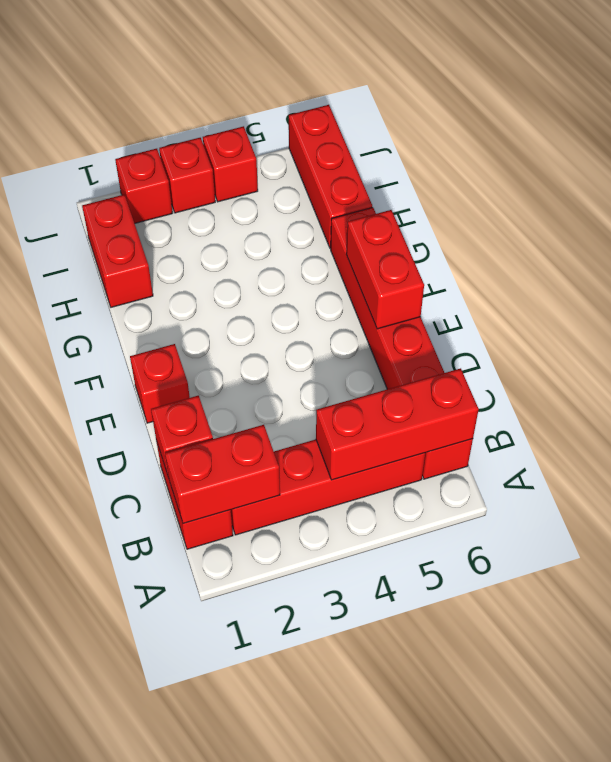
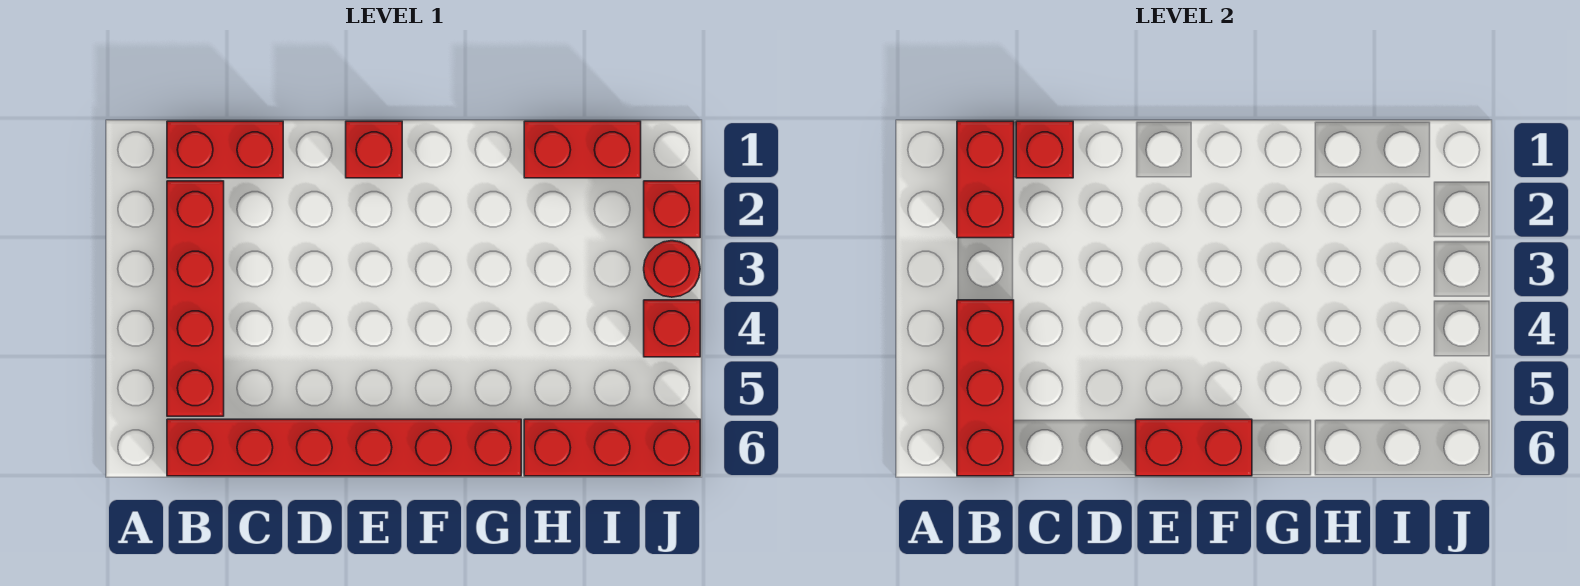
red brick J3 level 1 -> red round brick J3 level 1

